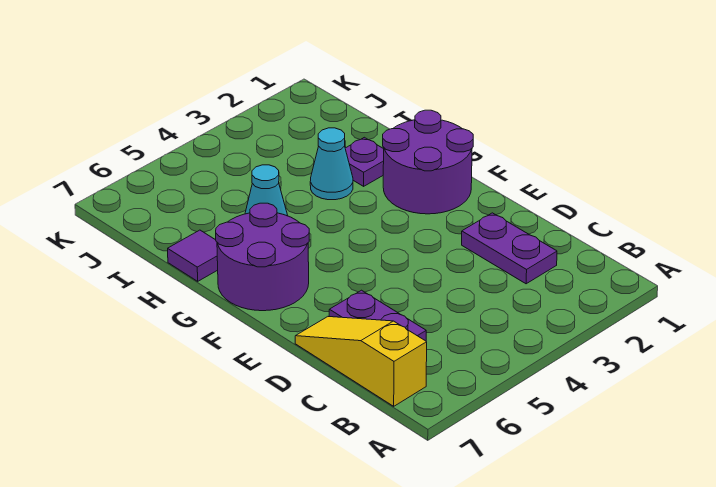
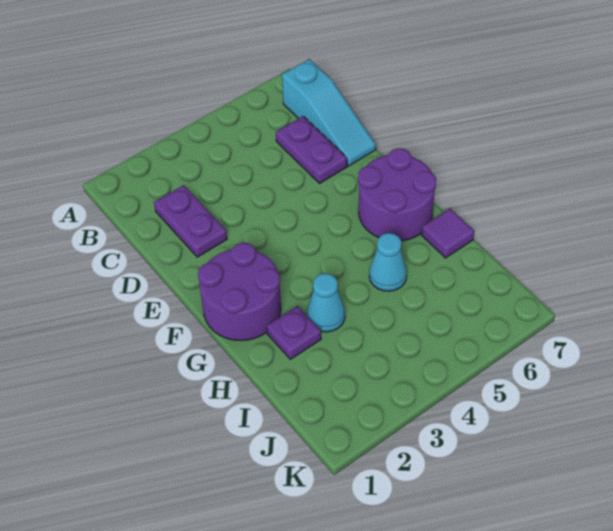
yellow slope B7:D7 level 1 top B -> cyan slope B7:D7 level 1 top B

